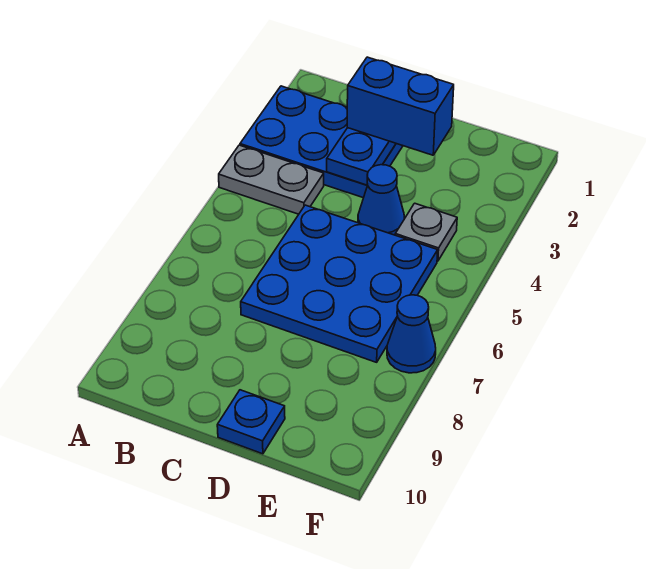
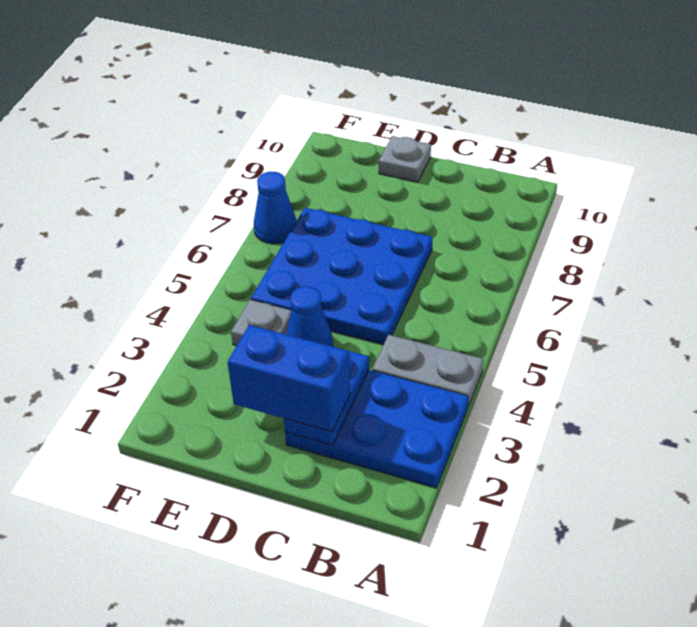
blue plate D10 level 1 -> grey plate D10 level 1

